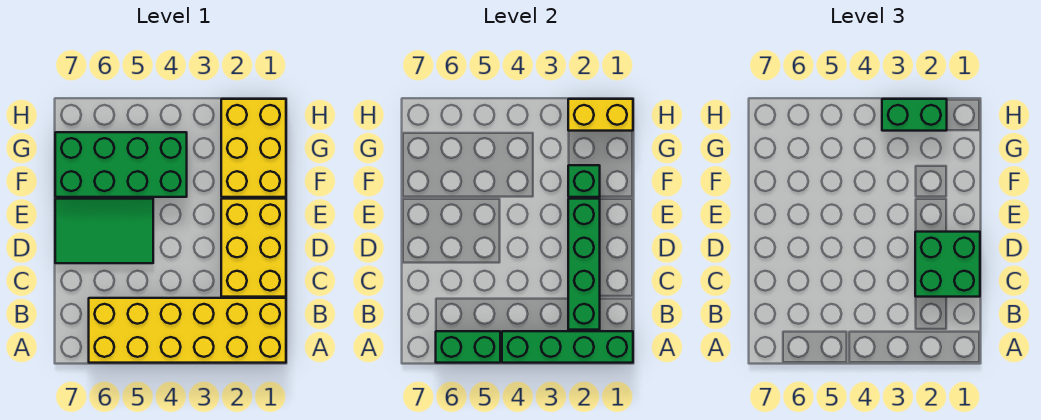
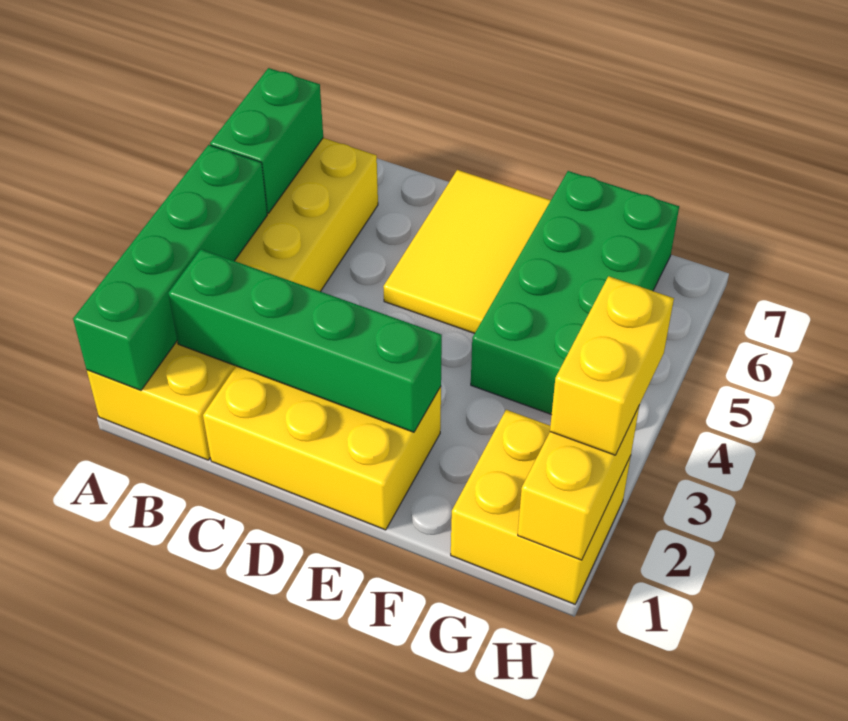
green brick C1:D2 level 3 -> none
green tile D5:E7 level 1 -> yellow tile D5:E7 level 1
yellow brick F1:H2 level 1 -> yellow brick G1:H2 level 1
green brick F2 level 2 -> none
green brick H2:H3 level 3 -> yellow brick H2:H3 level 3

